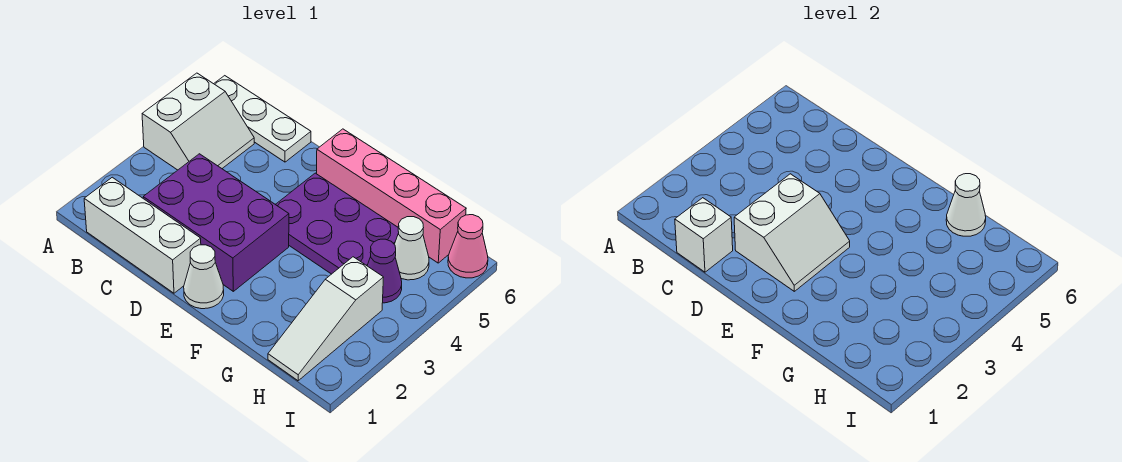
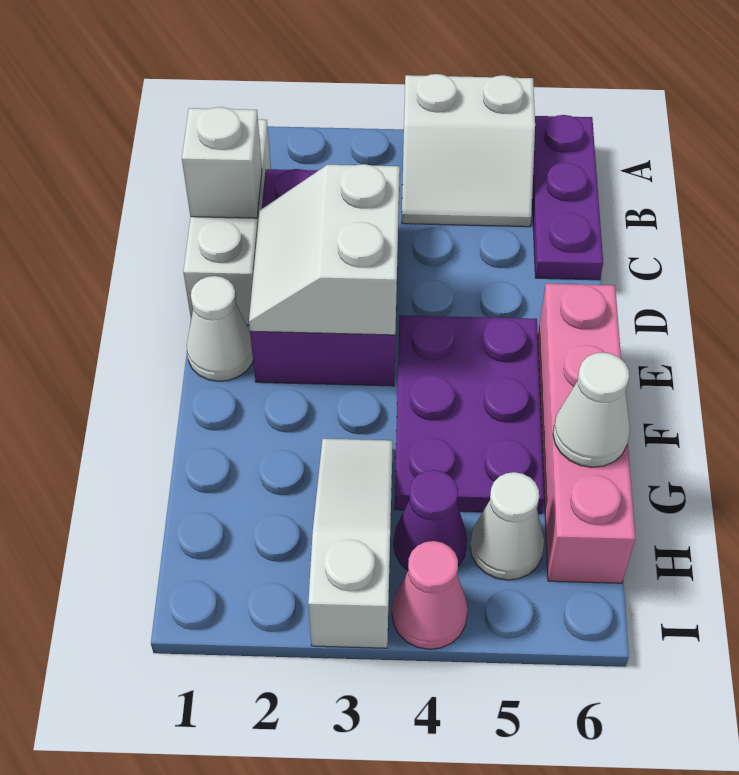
white plate A6:C6 level 1 -> purple plate A6:C6 level 1
white slope D2:E3 level 2 top D -> white slope D2:E3 level 2 top 3
white slope H1:H3 level 1 top 3 -> white slope G3:I3 level 1 top I
pink cone I6 level 1 -> pink cone I4 level 1

